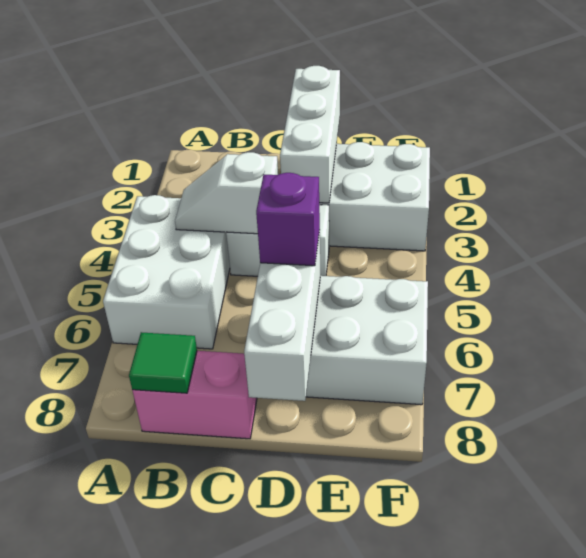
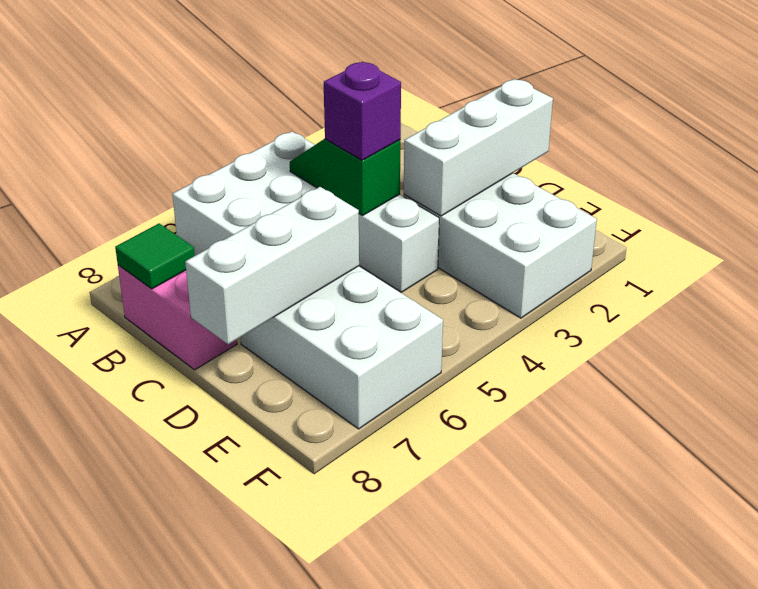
white slope B4:C4 level 2 top C -> green slope B4:C4 level 2 top C
purple brick D6 level 3 -> purple brick C4 level 3

